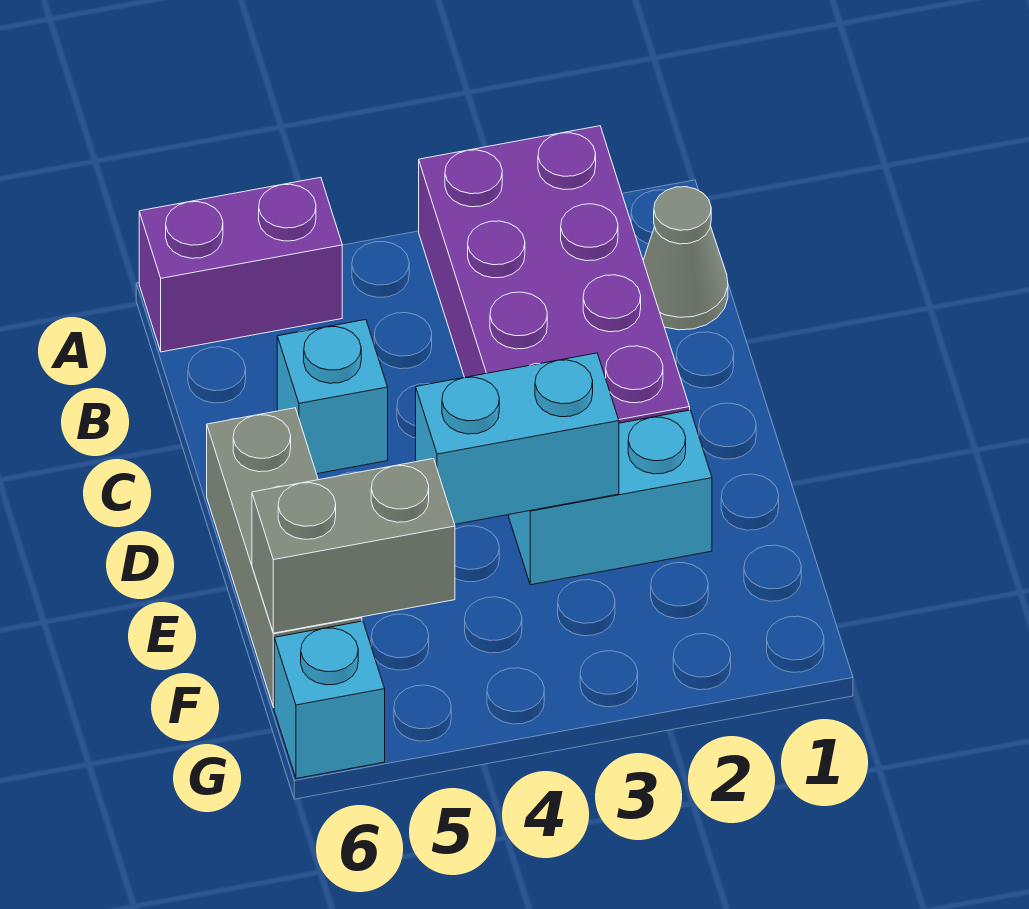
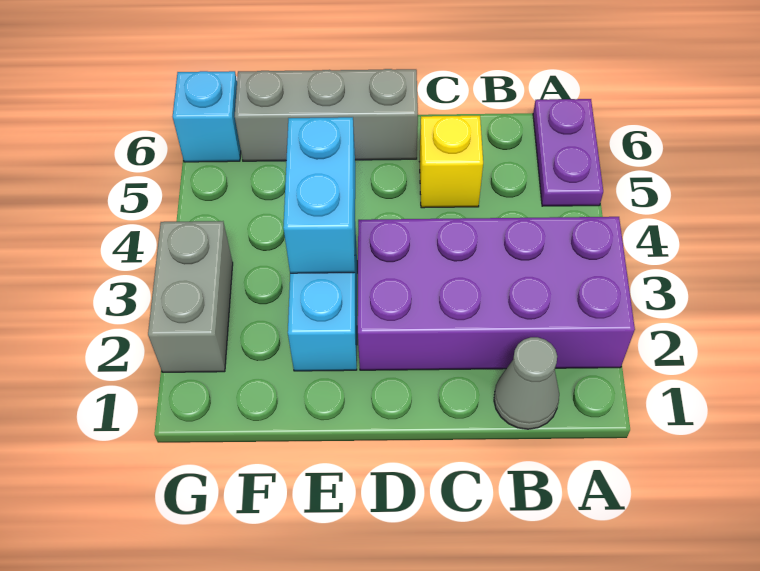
purple brick A5:A6 level 1 -> purple plate A5:A6 level 1
cyan brick C5 level 1 -> yellow brick C5 level 1
grey brick F5:F6 level 2 -> grey brick G2:G3 level 1

